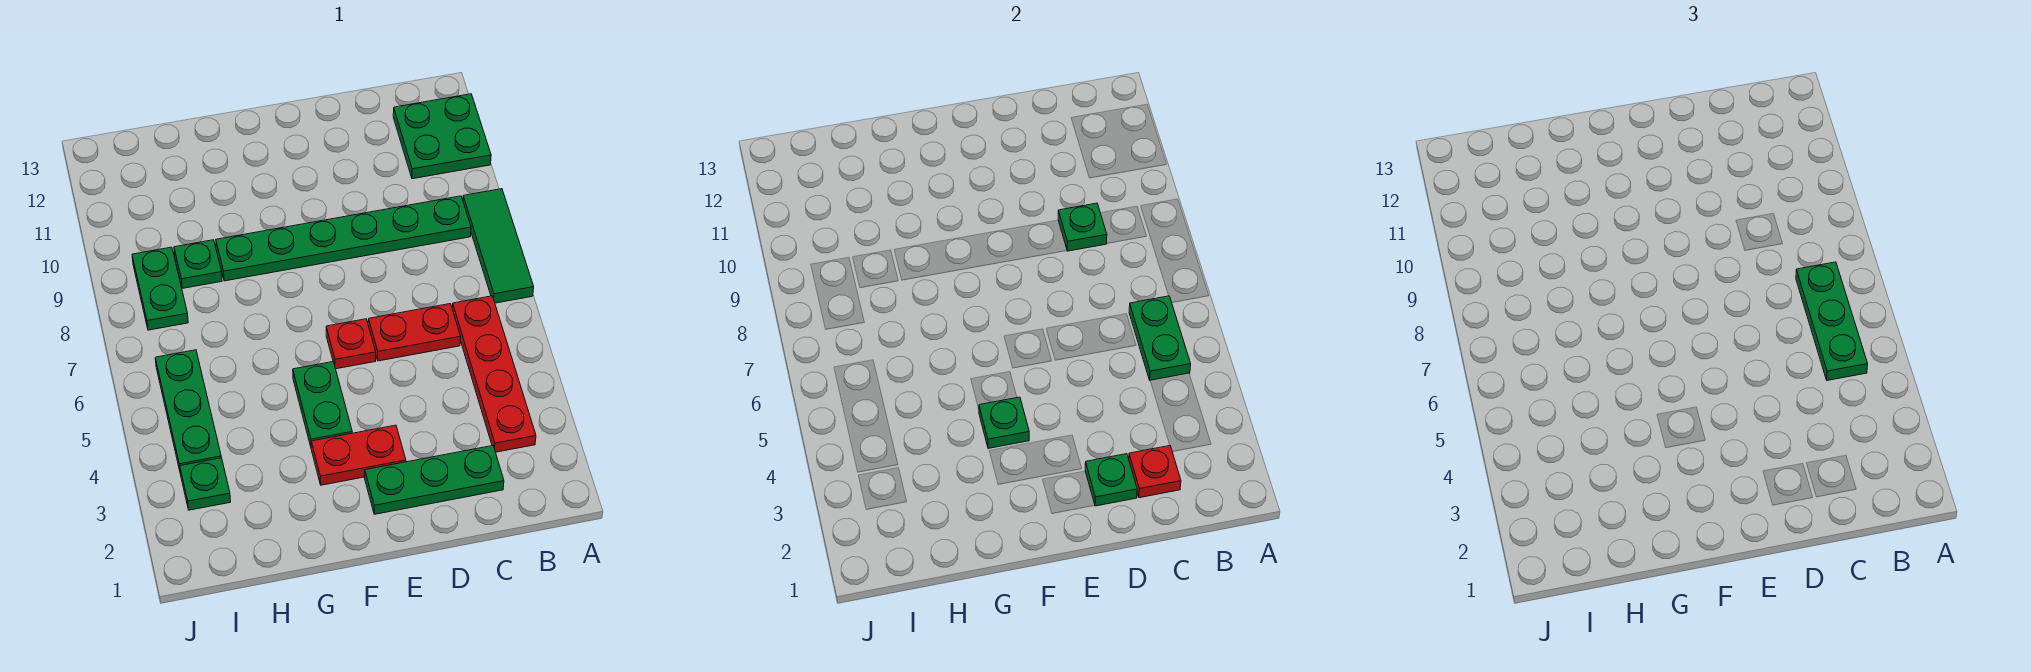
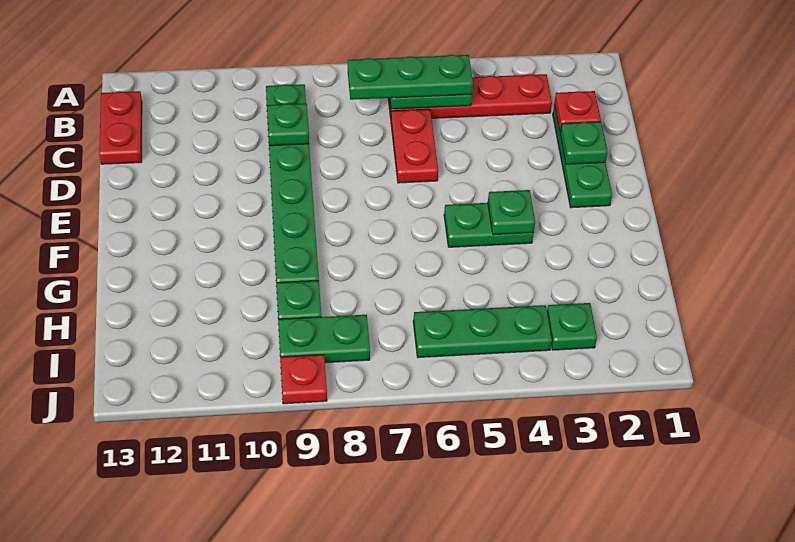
green tile A7:A9 level 1 -> none
green plate A11:B12 level 1 -> none
red plate E3:F3 level 1 -> red plate B13:C13 level 1
red plate E6 level 1 -> red plate J9 level 1

